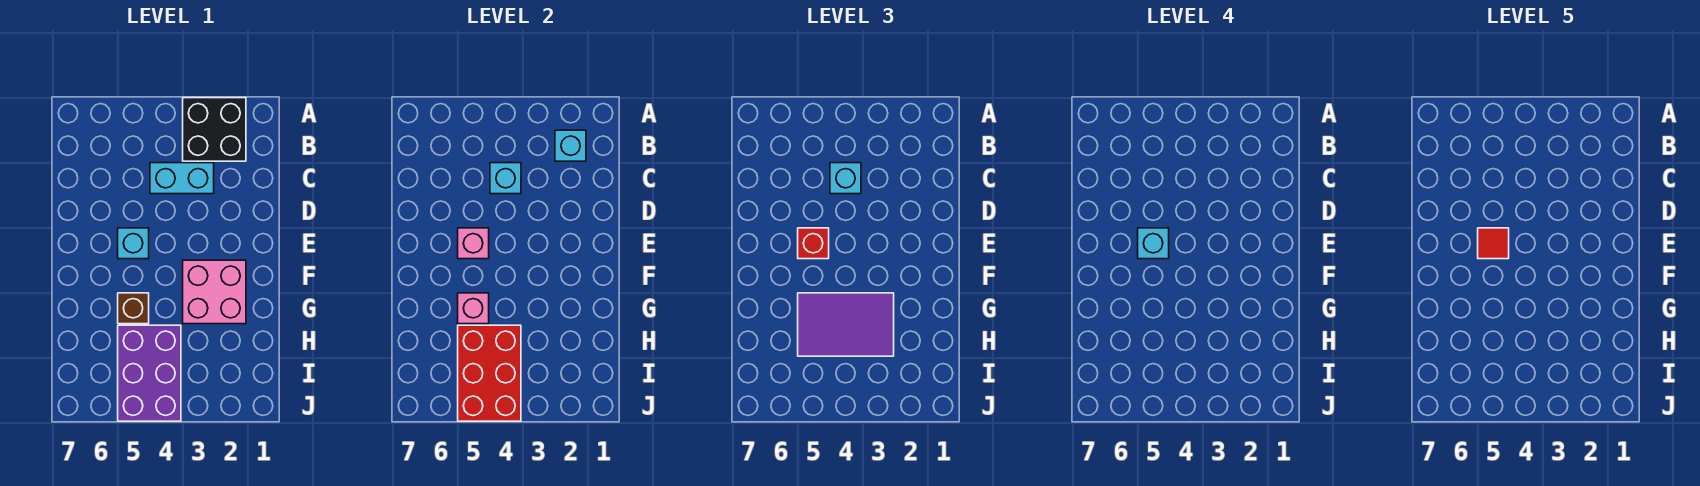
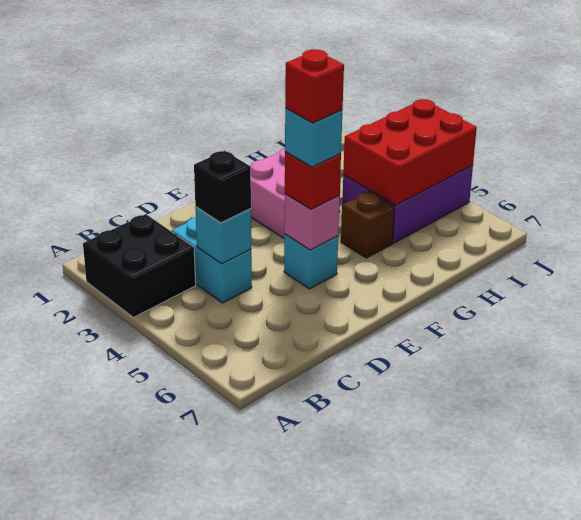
cyan brick B2 level 2 -> none
cyan brick C4 level 3 -> black brick C4 level 3
red tile E5 level 5 -> red brick E5 level 5
purple tile G3:H5 level 3 -> none
pink brick G5 level 2 -> none

